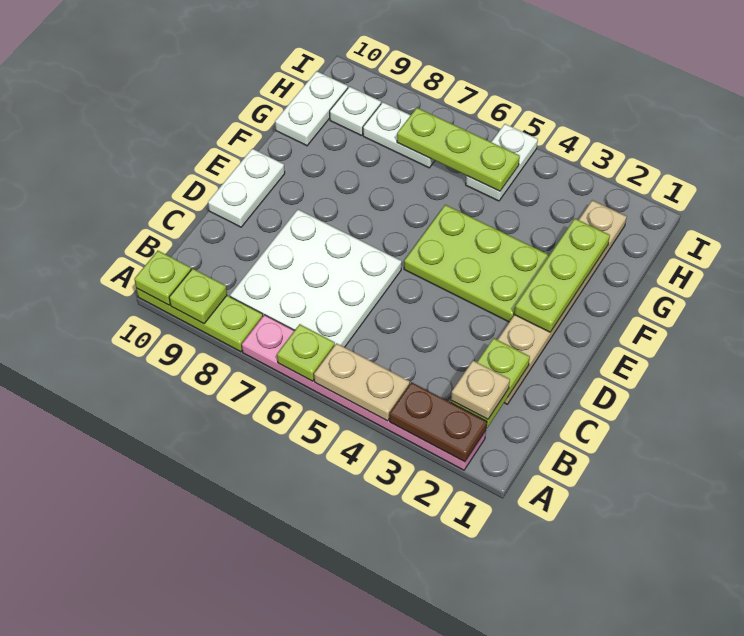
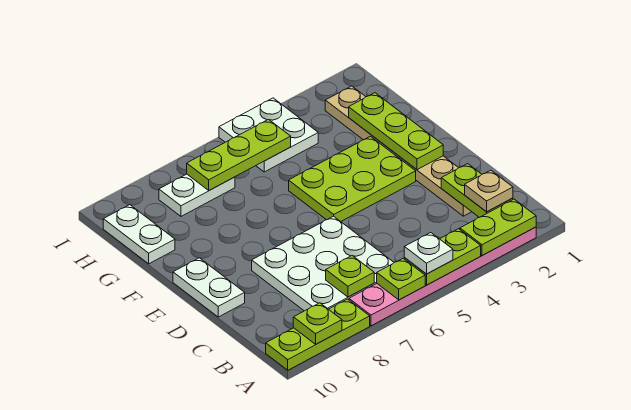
brown plate A2:A3 level 2 -> lime plate A2:A3 level 2
tan plate A4:A5 level 2 -> lime plate A4:A5 level 2
lime plate A10 level 2 -> lime plate B7 level 2
white plate H5:I5 level 1 -> white plate H4:I5 level 1
white plate H9 level 1 -> white plate A5 level 3

